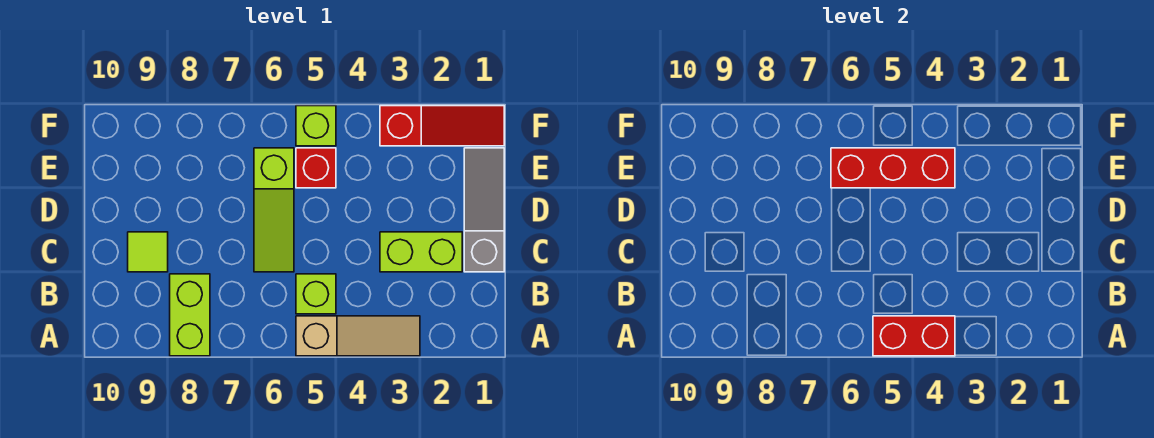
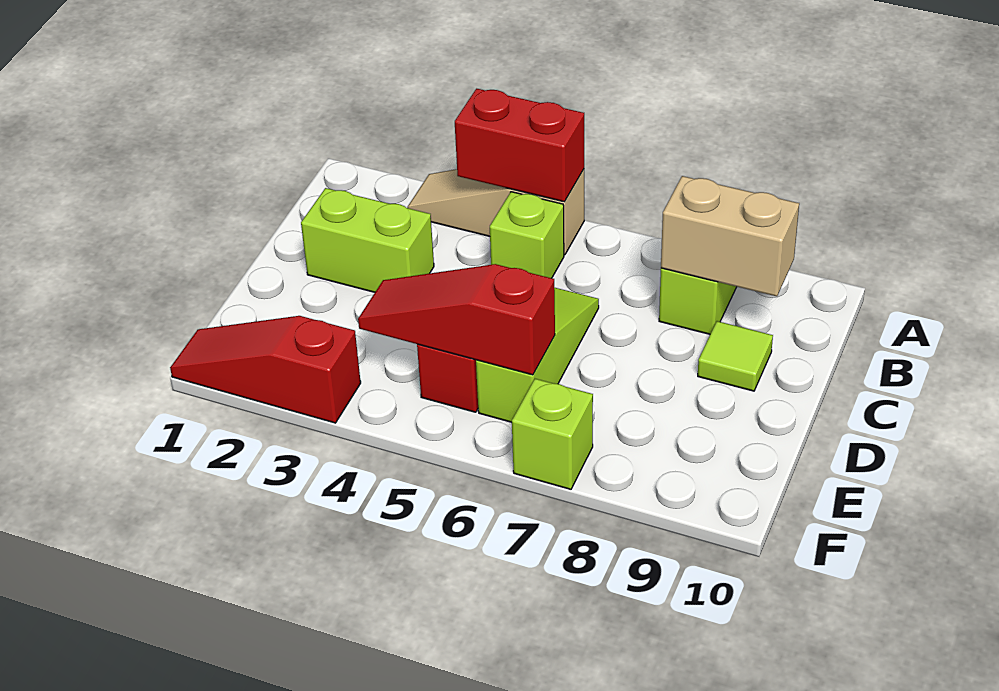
none -> tan brick B8:B9 level 2
grey slope C1:E1 level 1 top C -> none
red brick E4:E6 level 2 -> red slope E4:E6 level 2 top 6
lime brick F5 level 1 -> lime brick F7 level 1

